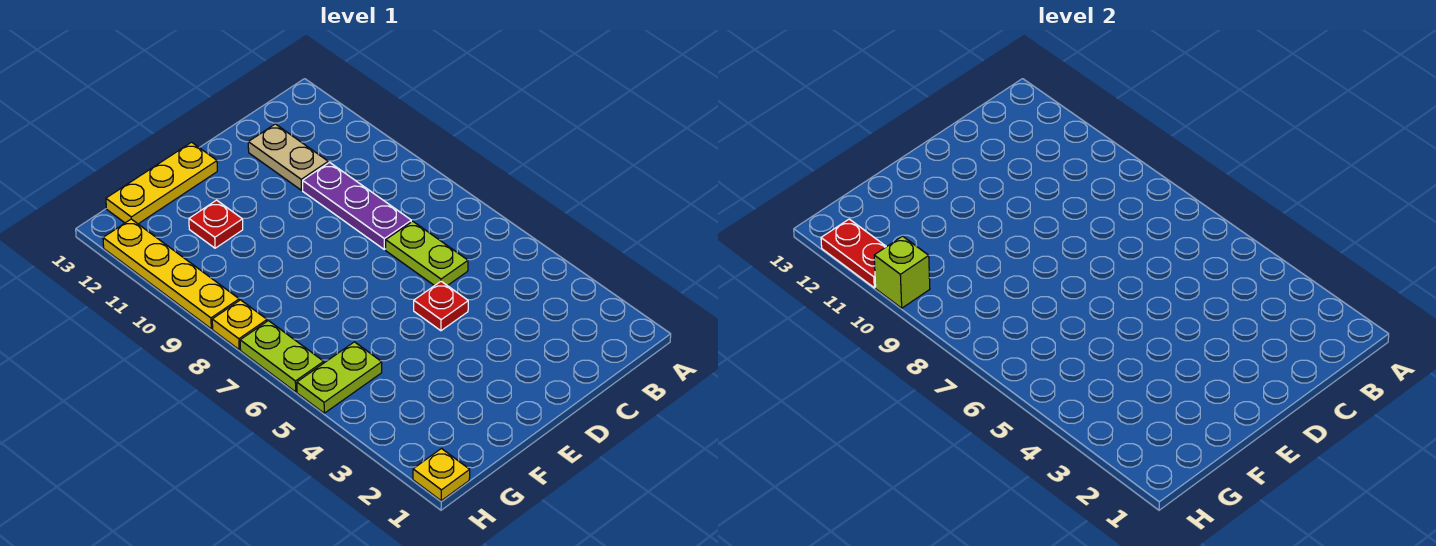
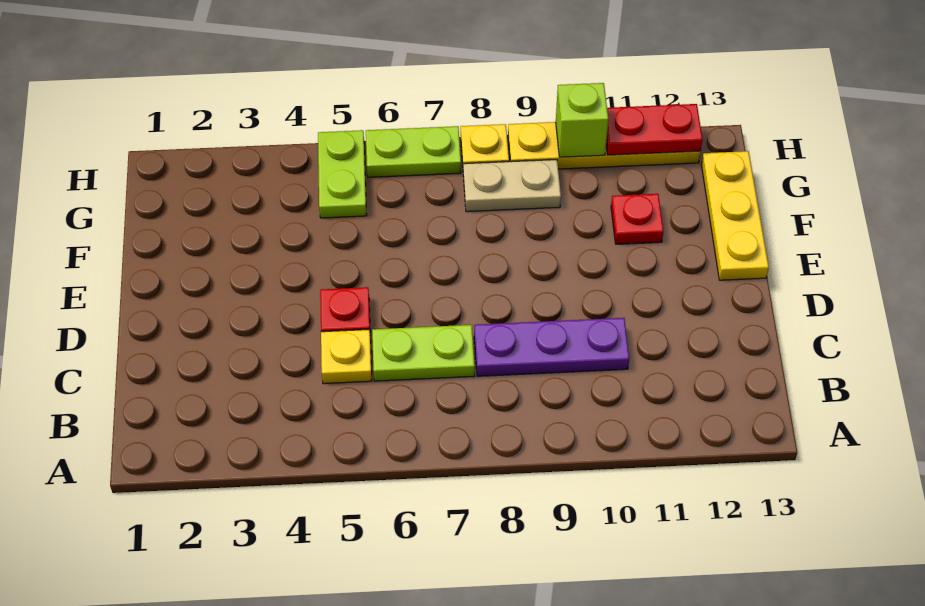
tan plate C11:C12 level 1 -> tan plate G8:G9 level 1
yellow plate H1 level 1 -> yellow plate C5 level 1

